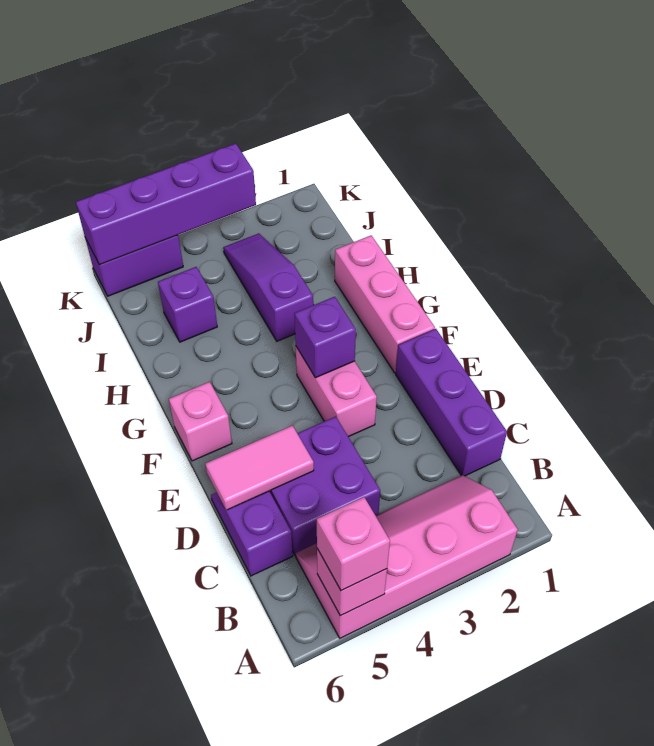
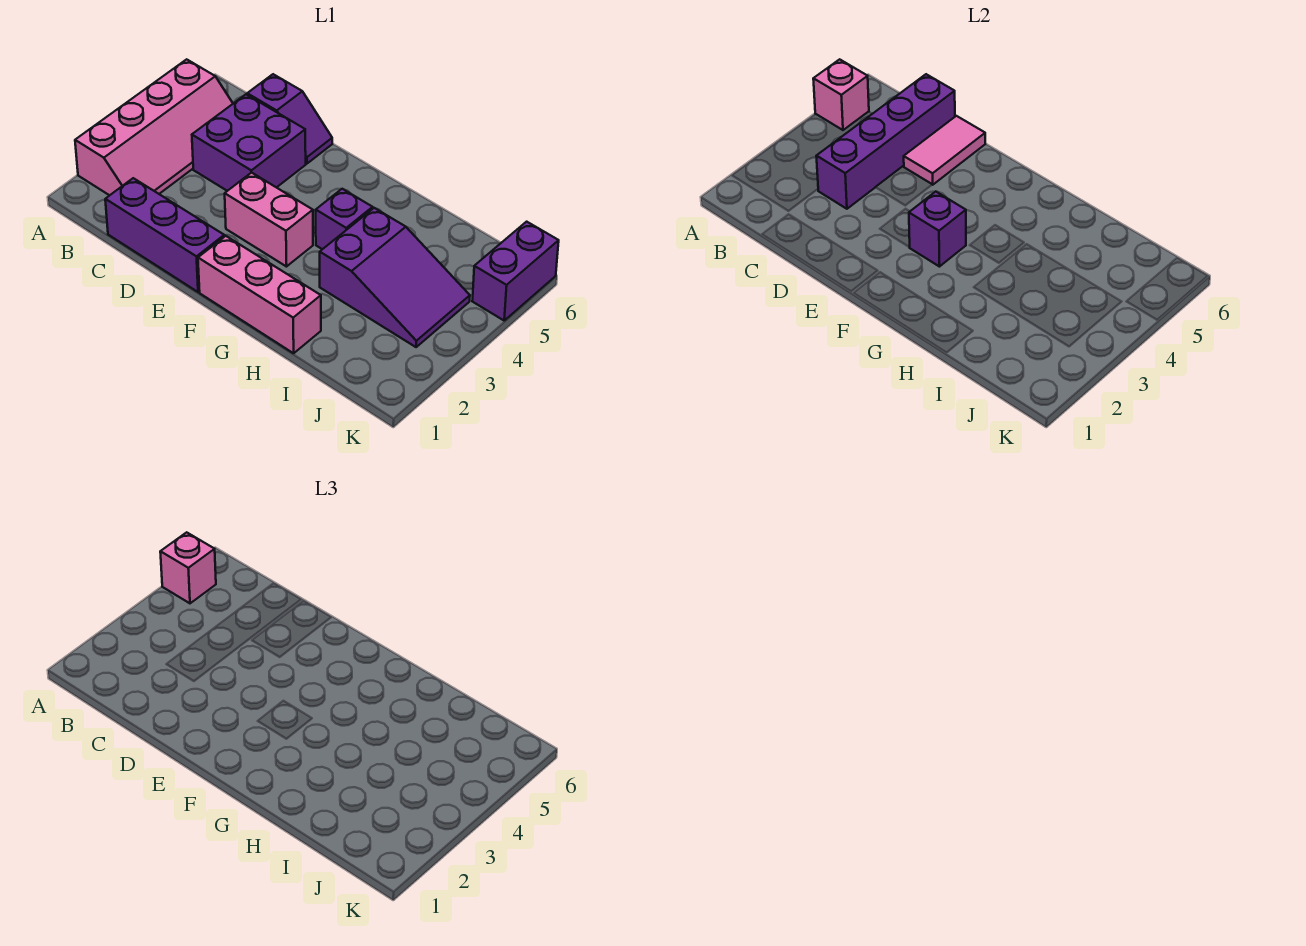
pink brick F6 level 1 -> none
purple slope H3:J3 level 1 top H -> purple slope H3:J4 level 1 top H
purple brick I5 level 1 -> purple brick G4 level 1
purple brick K3:K6 level 2 -> purple brick C3:C6 level 2

